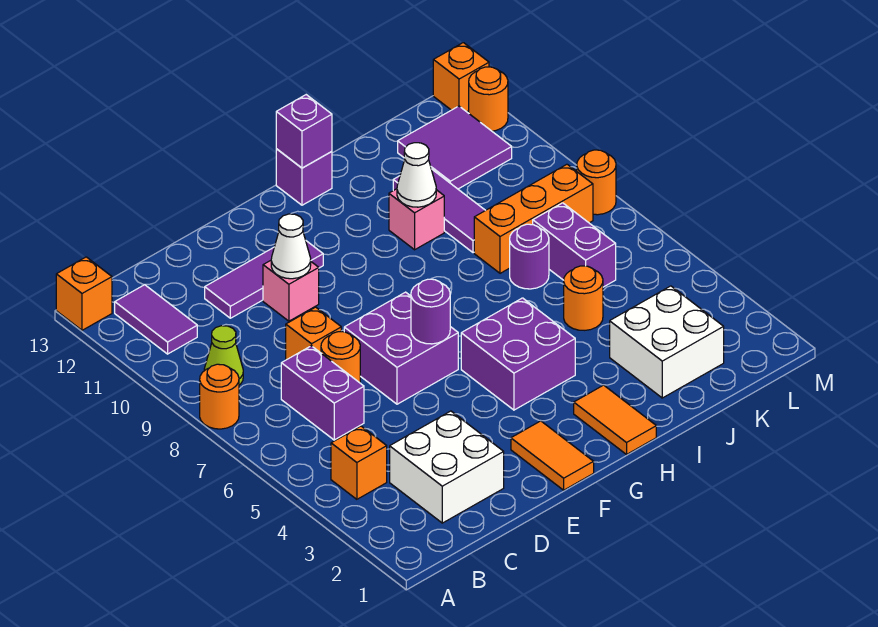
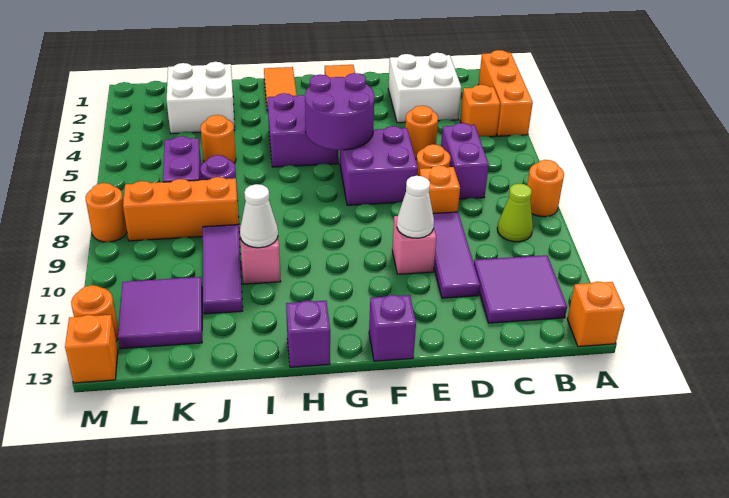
none -> orange brick A2:A4 level 1
purple tile B11:B12 level 1 -> purple tile B11:C12 level 1
none -> orange round brick D5 level 1
purple tile D11:F11 level 1 -> purple tile D9:D11 level 1
purple round brick F6 level 2 -> purple round brick F5:G6 level 2
purple brick H13 level 2 -> purple brick F13 level 1

